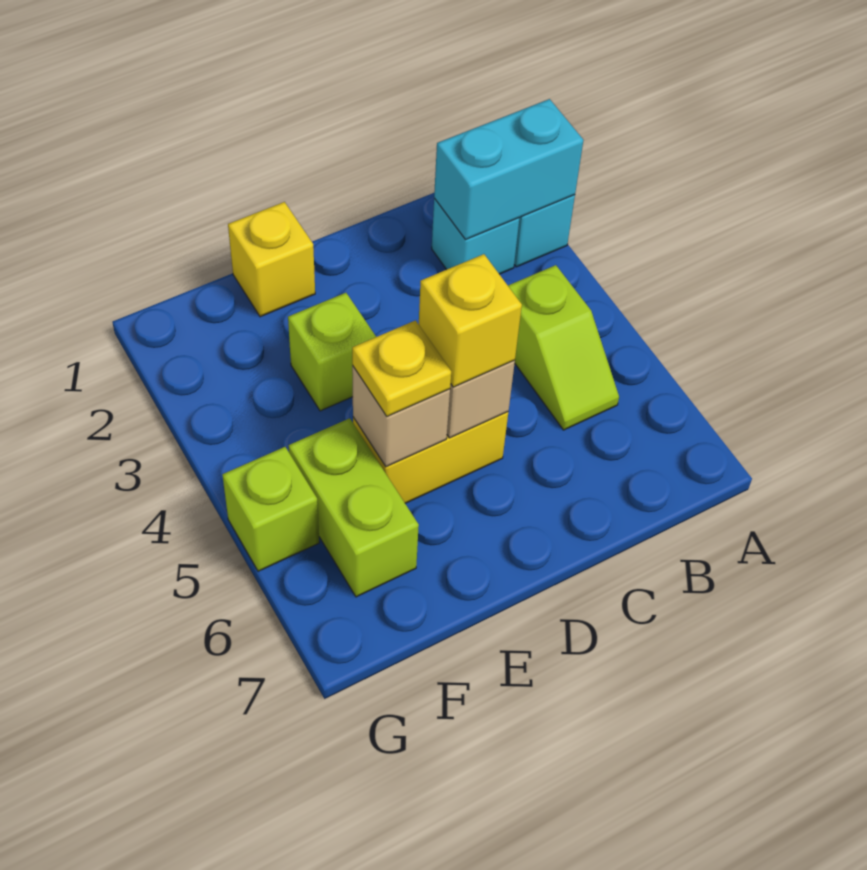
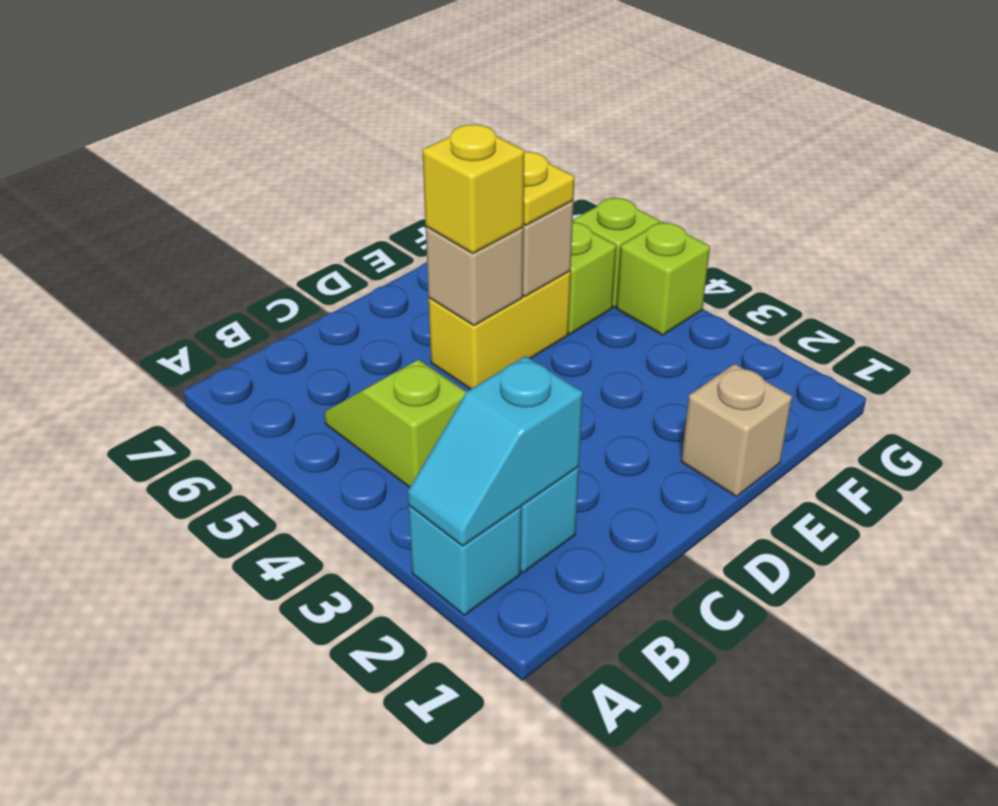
cyan brick A2:B2 level 2 -> cyan slope A2:B2 level 2 top B
yellow brick E1 level 1 -> tan brick E1 level 1
lime brick E3 level 1 -> lime brick G4 level 1

